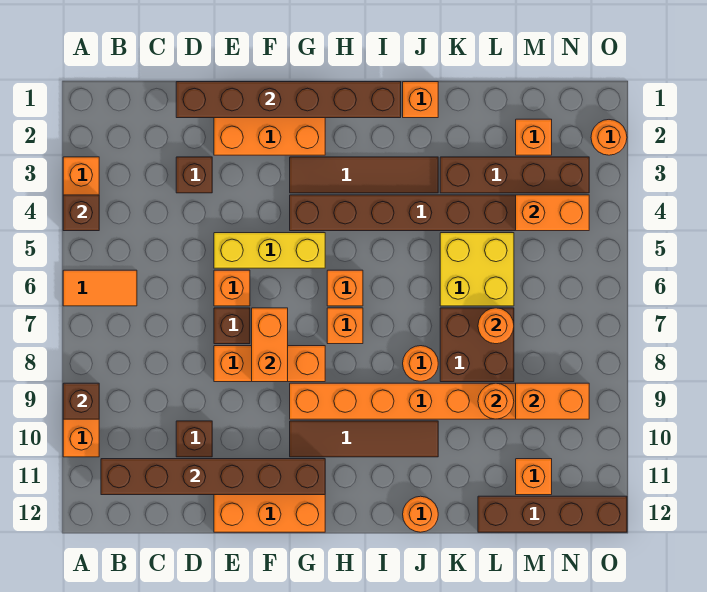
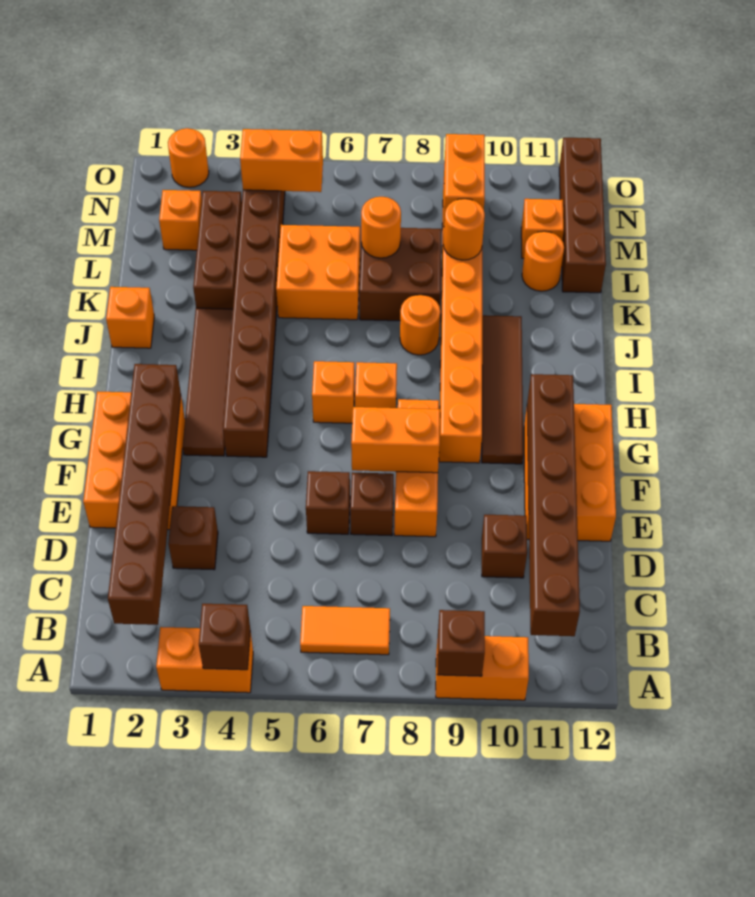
orange tile A6:B6 level 1 -> orange tile B6:B7 level 1
brown brick D1:I1 level 2 -> brown brick B2:G2 level 2
yellow brick E5:G5 level 1 -> none
orange brick E6 level 1 -> brown brick E6 level 1
orange round brick J12 level 1 -> orange round brick L11 level 1
brown brick K3:N3 level 1 -> brown brick K3:M3 level 1
yellow brick K5:L6 level 1 -> orange brick K5:L6 level 1
orange brick M4:N4 level 2 -> orange brick N4:N5 level 2

